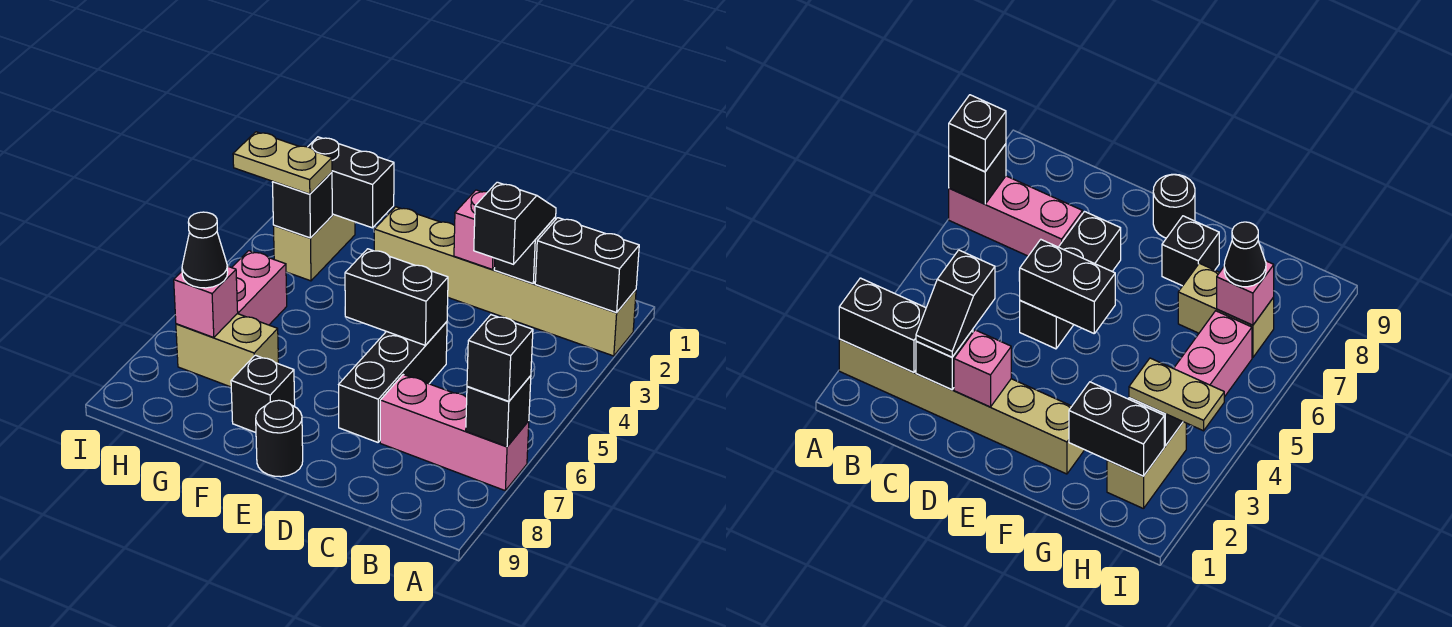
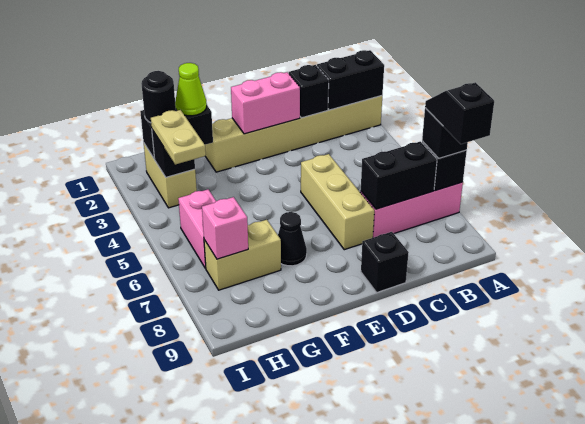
black slope C2:C3 level 3 top 3 -> black slope A7:A8 level 4 top 8
pink brick D2 level 2 -> pink brick D2:E2 level 2
black brick D5:D7 level 1 -> tan brick D5:D7 level 1
black brick D5:E5 level 2 -> black brick B7:C7 level 2
black round brick E9 level 1 -> black round brick H2 level 3
black brick F8 level 1 -> black brick D9 level 1
none -> lime cone G2 level 3
tan plate H3:I3 level 3 -> tan plate H3:H4 level 3
black cone H7 level 3 -> black cone F7 level 1

